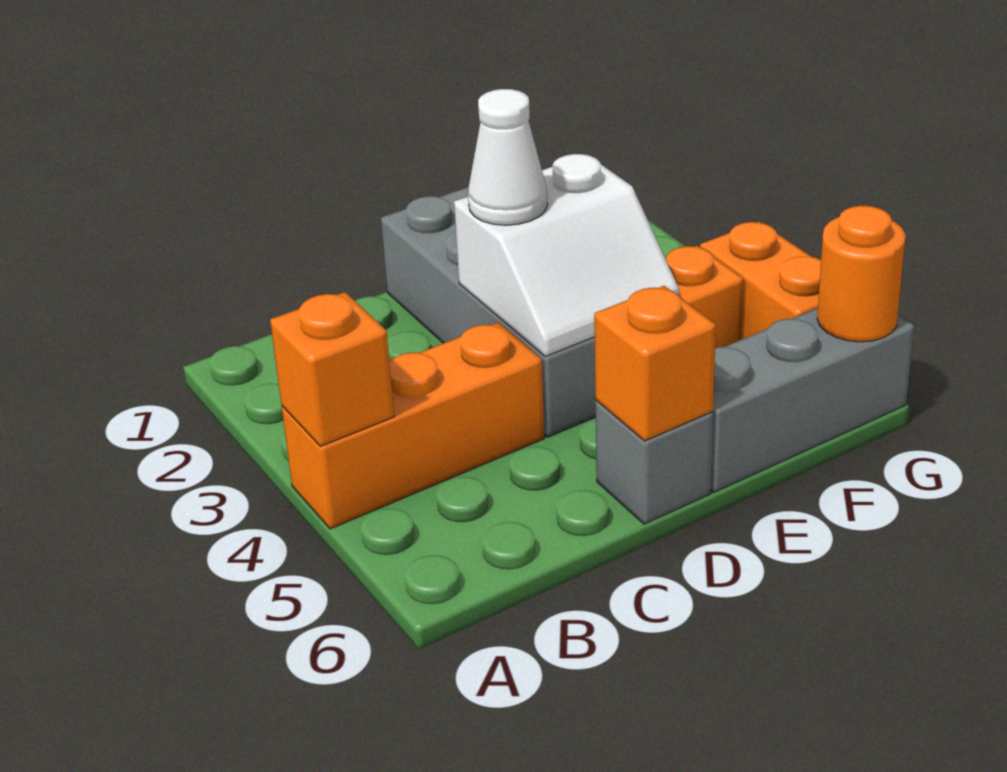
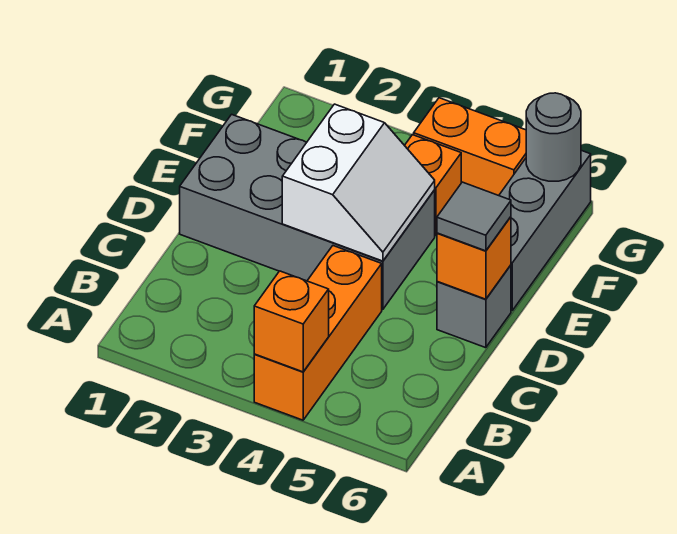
white cone D3 level 3 -> none
none -> grey tile D6 level 3
orange round brick G6 level 2 -> grey round brick G6 level 2

